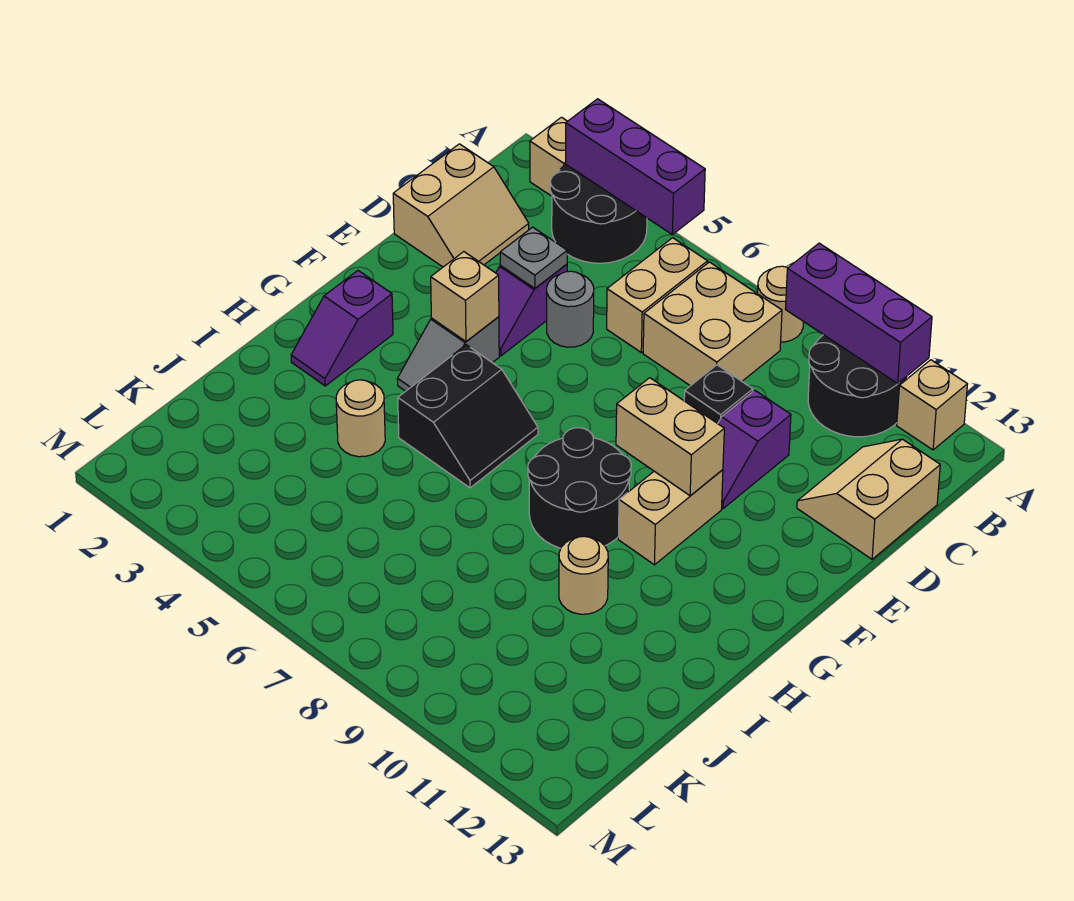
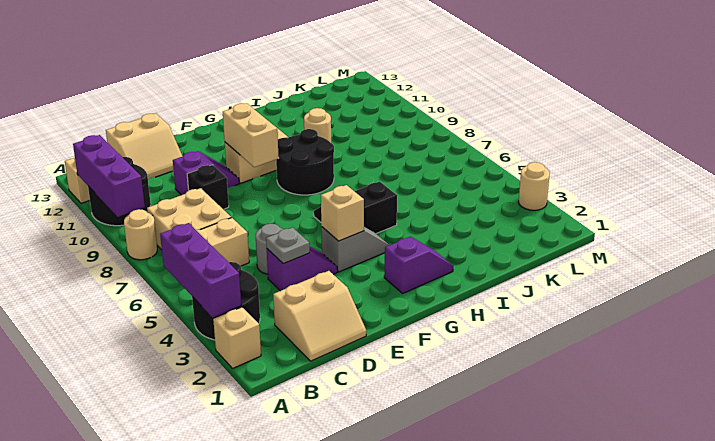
tan slope C1:D2 level 1 top 1 -> tan slope C1:D2 level 1 top 2
tan round brick I4 level 1 -> tan round brick M3 level 1

